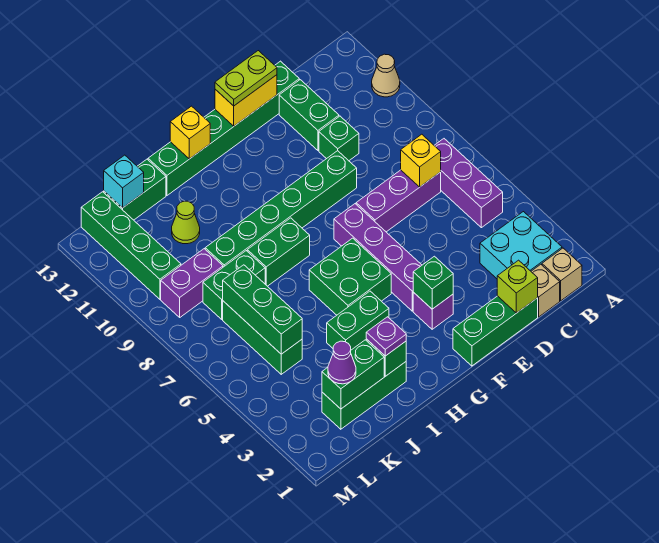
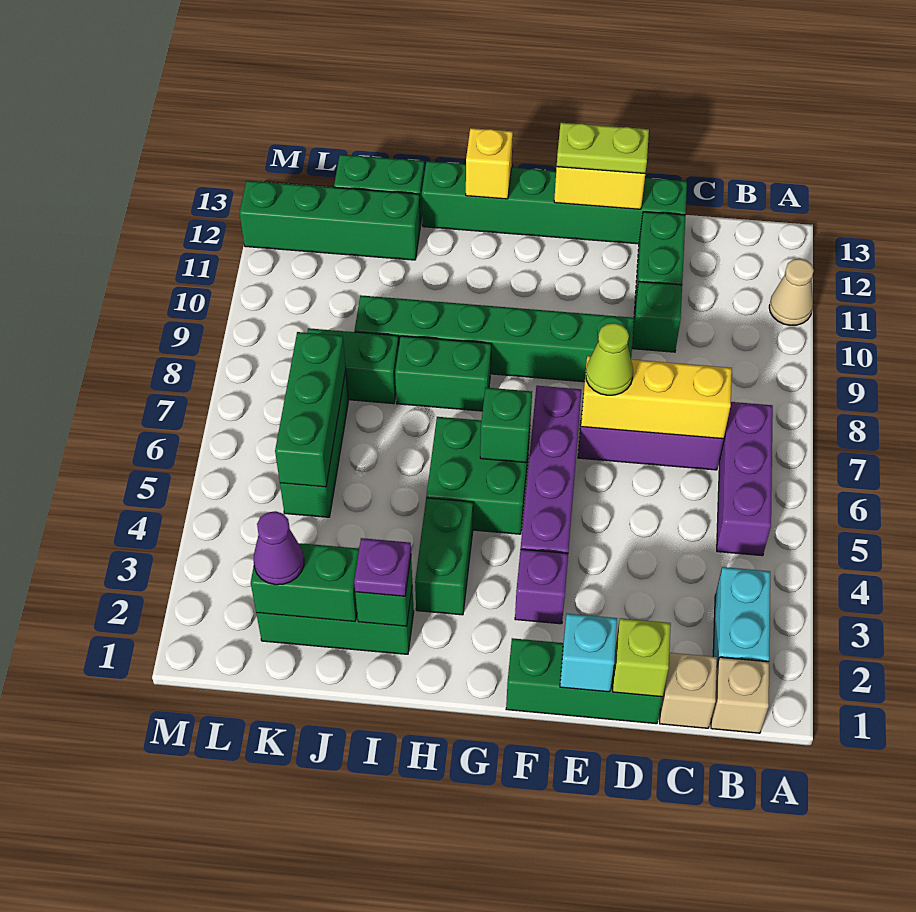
cyan brick B2:C3 level 1 -> cyan brick B2:B3 level 1
yellow brick C7 level 2 -> yellow brick C7:E7 level 2
green brick F3 level 2 -> green brick G6 level 2
green brick H4:I4 level 1 -> green brick H3:H4 level 1
lime cone J11 level 1 -> lime cone E7 level 3
purple brick K9:L9 level 1 -> none
cyan brick K13 level 2 -> cyan brick E1 level 2
green brick L10:L13 level 1 -> green brick J12:M12 level 1

